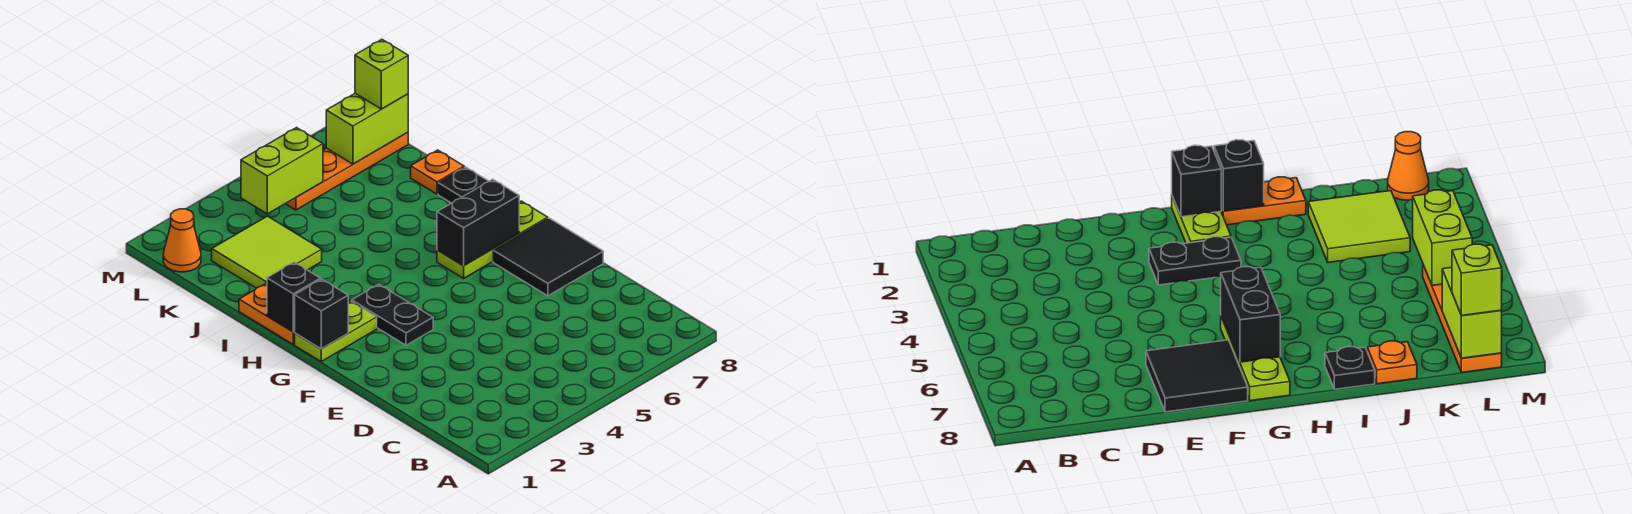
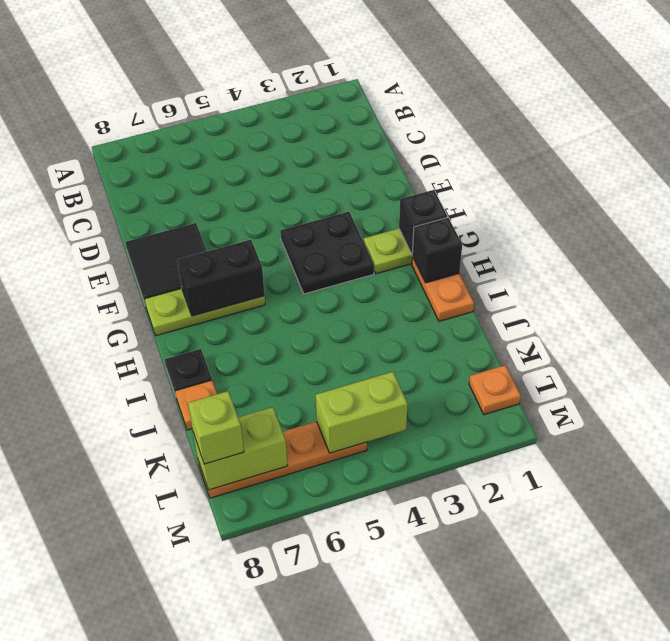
black plate F3:G3 level 1 -> black plate F3:G4 level 1
lime tile J2:K3 level 1 -> none
orange cone L1 level 1 -> orange plate L1 level 1

